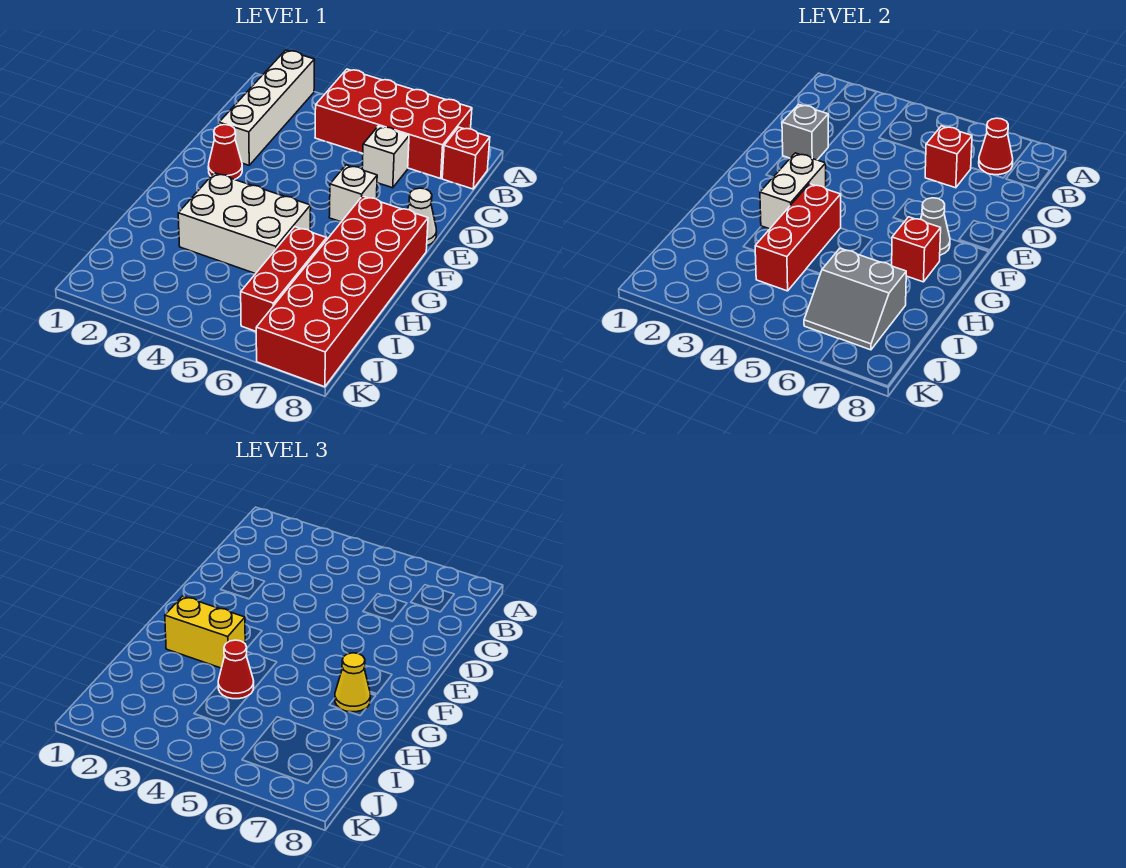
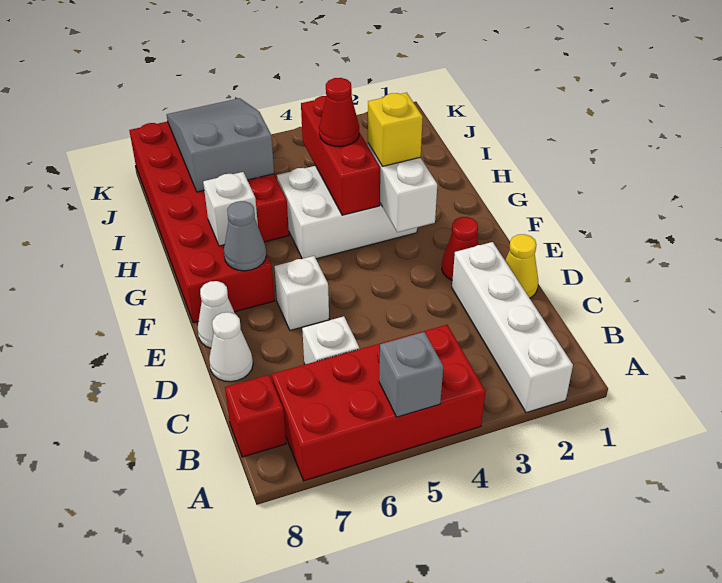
red cone B7 level 2 -> none
red brick C6 level 2 -> none
grey brick D2 level 2 -> grey brick A5 level 2
none -> white cone D8 level 1
yellow brick G2:G3 level 3 -> yellow brick G3 level 3
red brick G7 level 2 -> white brick G7 level 2
yellow cone G7 level 3 -> yellow cone D1 level 1
grey slope I6:J7 level 2 top I -> grey slope I6:K7 level 2 top I

